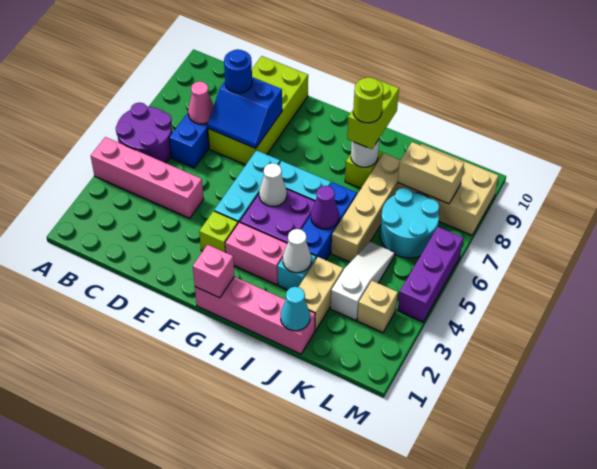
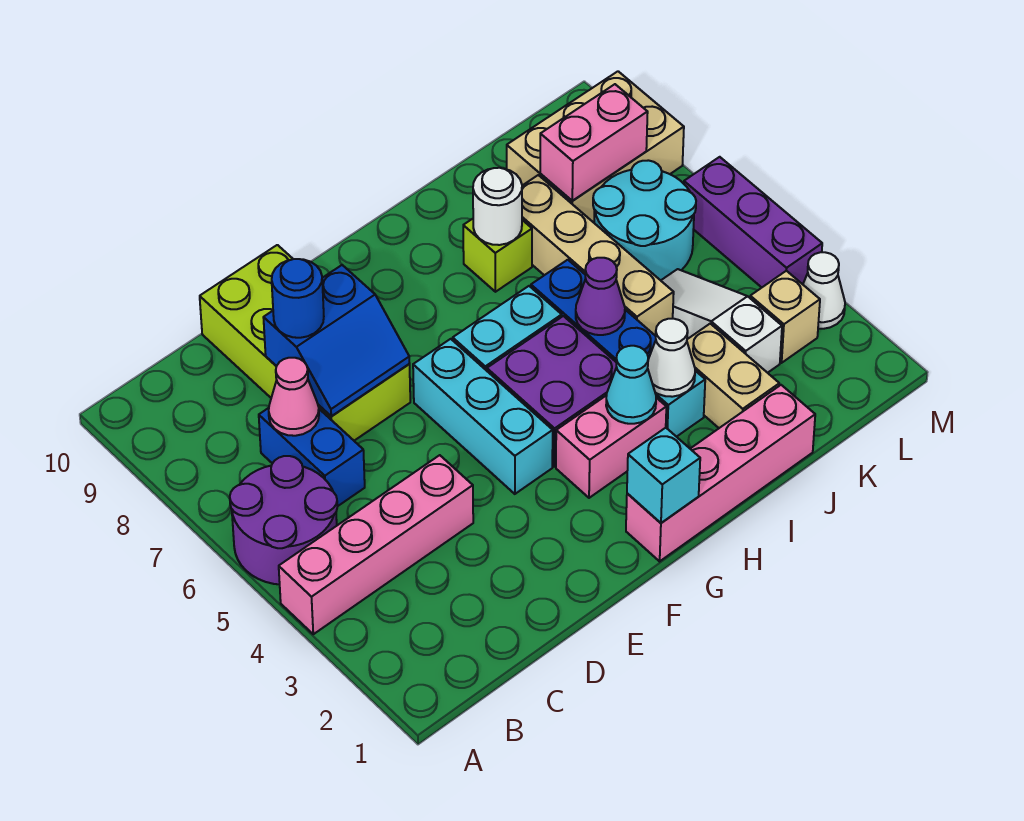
lime brick F3 level 1 -> none
pink brick G1 level 2 -> cyan brick G1 level 2
white cone G5 level 2 -> white cone M3 level 1
lime brick I8:I9 level 3 -> none
lime round brick I8 level 4 -> none
cyan cone J1 level 2 -> cyan cone H3 level 2
tan brick K8:L8 level 2 -> pink brick K8:L8 level 2

